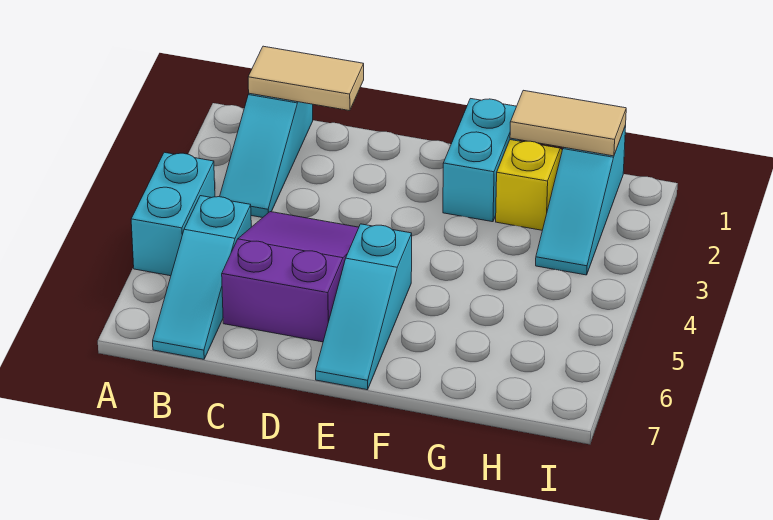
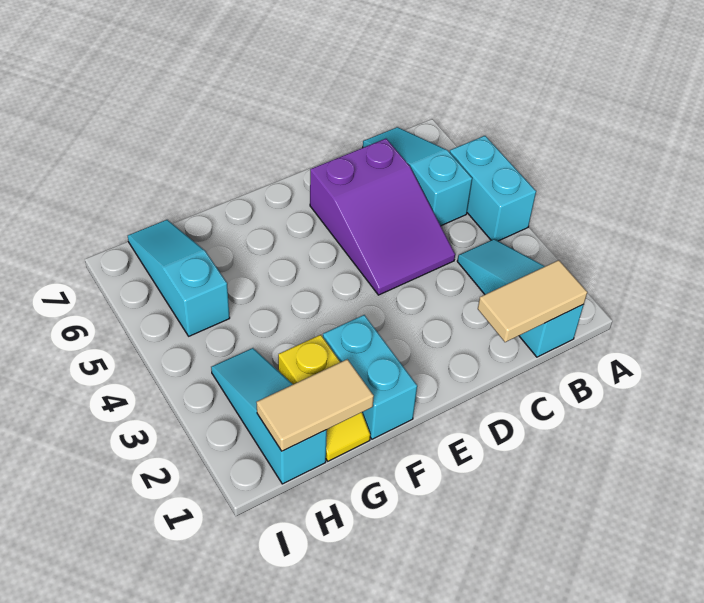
cyan slope E5:E7 level 1 top 5 -> cyan slope H5:H7 level 1 top 5

